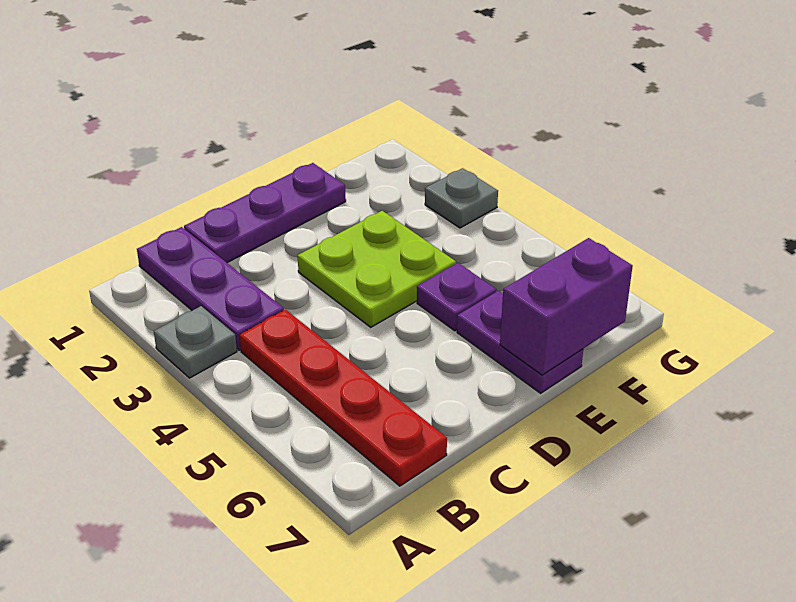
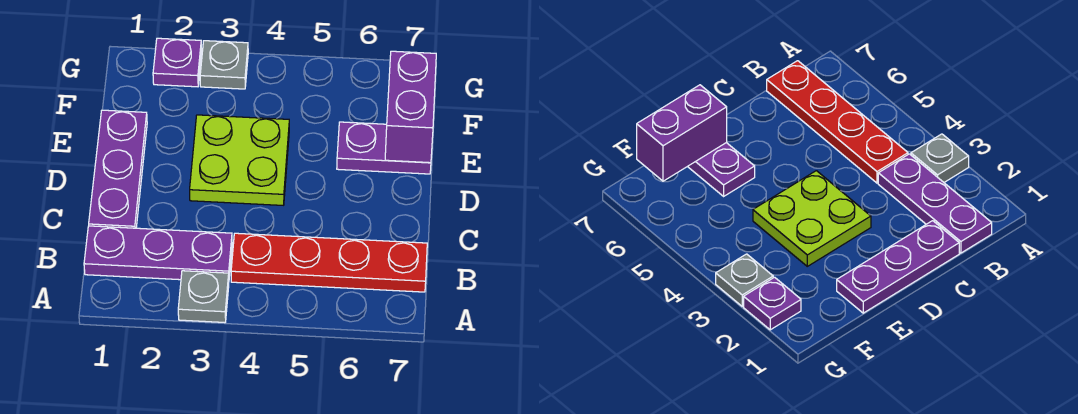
purple plate E5 level 1 -> purple plate G2 level 1

